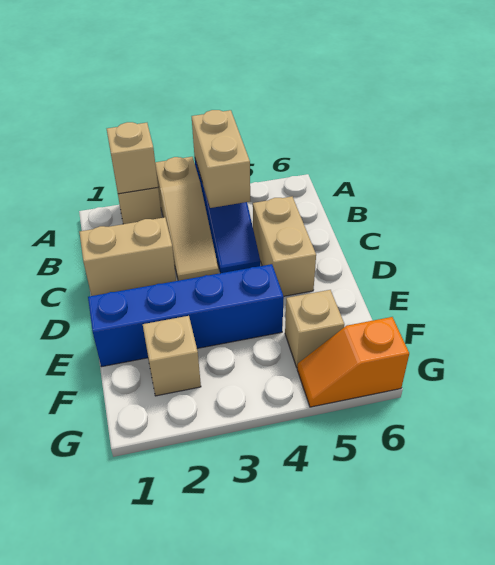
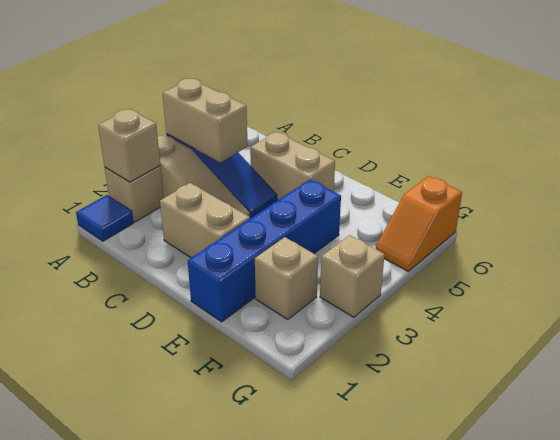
none -> blue tile A1 level 1
tan brick C1:C2 level 1 -> tan brick C2:D2 level 1
tan brick F5 level 1 -> tan brick G3 level 1

